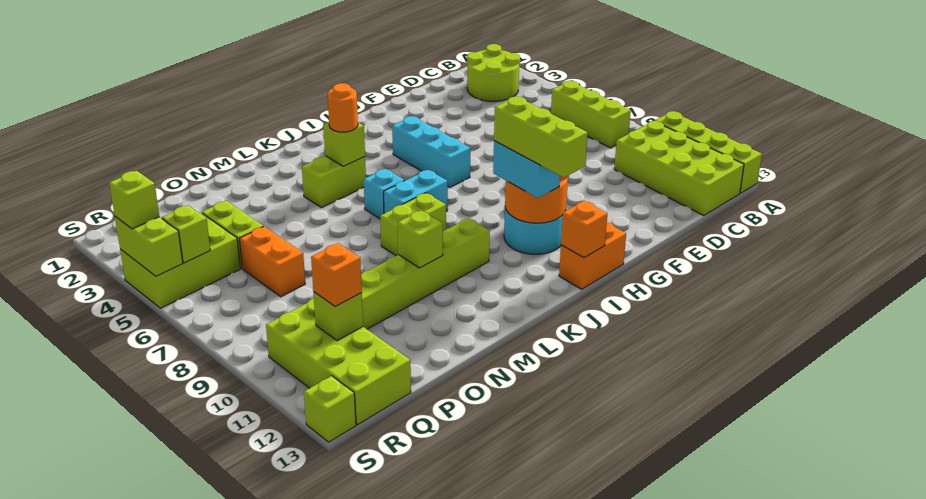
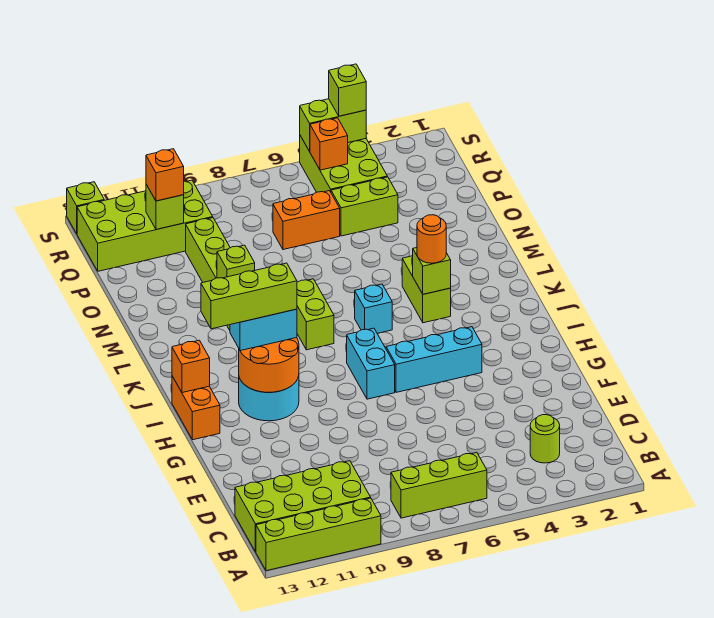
lime round brick B2:C3 level 1 -> lime round brick C3 level 1
cyan brick J7:K7 level 1 -> cyan brick H7:I7 level 1
lime brick R5 level 2 -> orange brick R5 level 2

